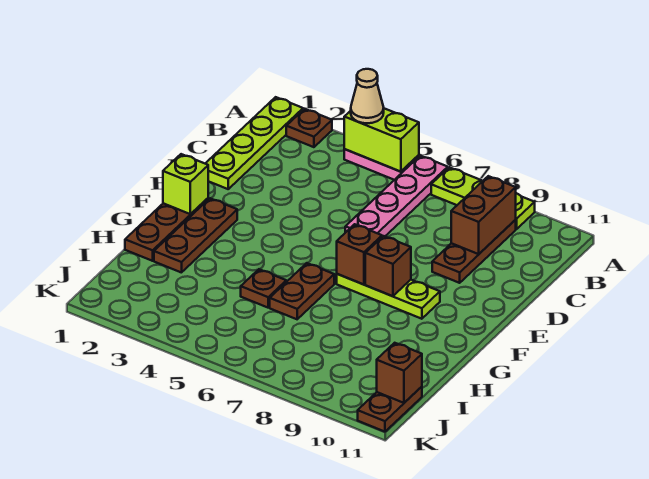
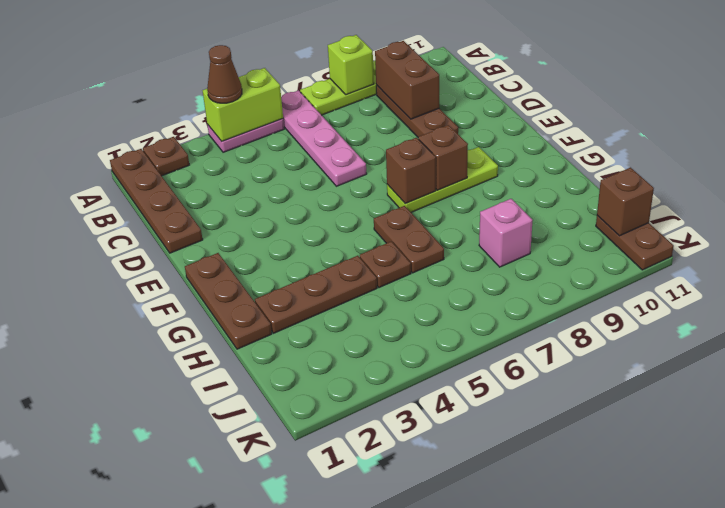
lime plate A1:D1 level 1 -> brown plate A1:D1 level 1
tan cone A4 level 3 -> brown cone A4 level 3
lime brick F1 level 2 -> lime brick A8 level 2
brown plate F2:H2 level 1 -> brown plate H2:H4 level 1
none -> pink brick I8 level 1

